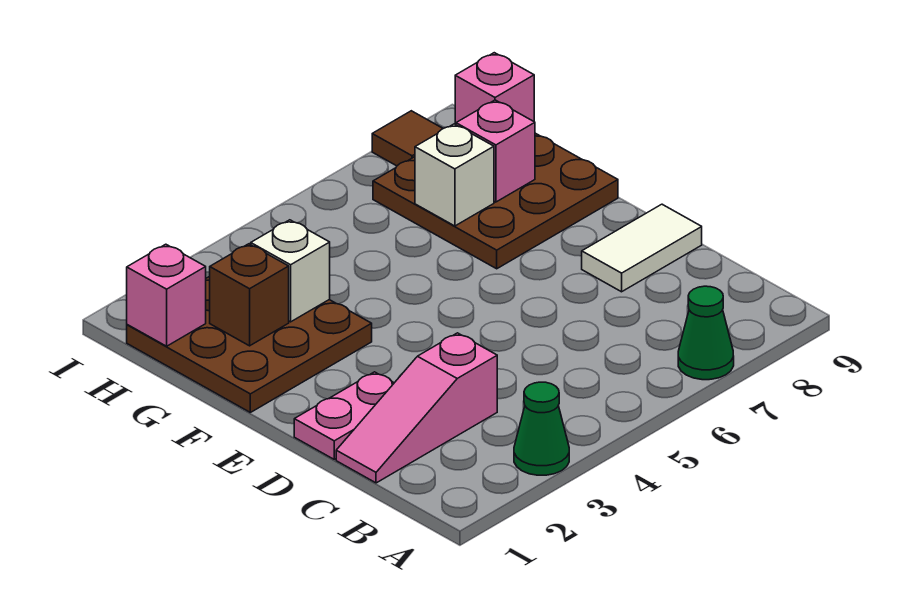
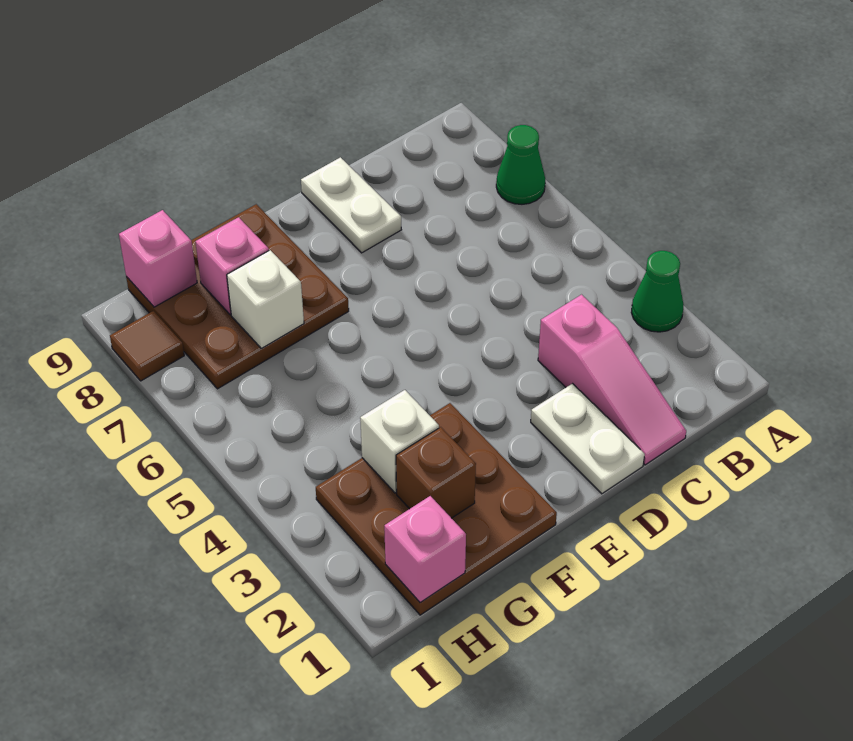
pink plate D1:D2 level 1 -> white plate D1:D2 level 1
white tile D8:D9 level 1 -> white plate D8:D9 level 1

